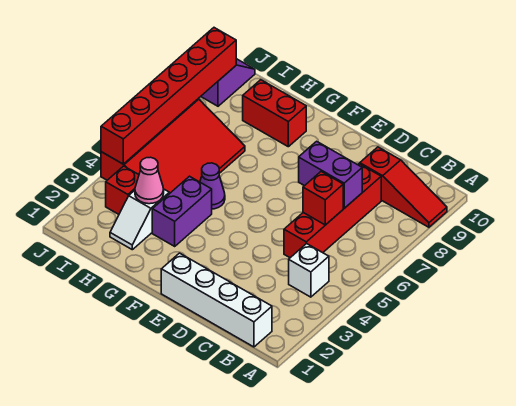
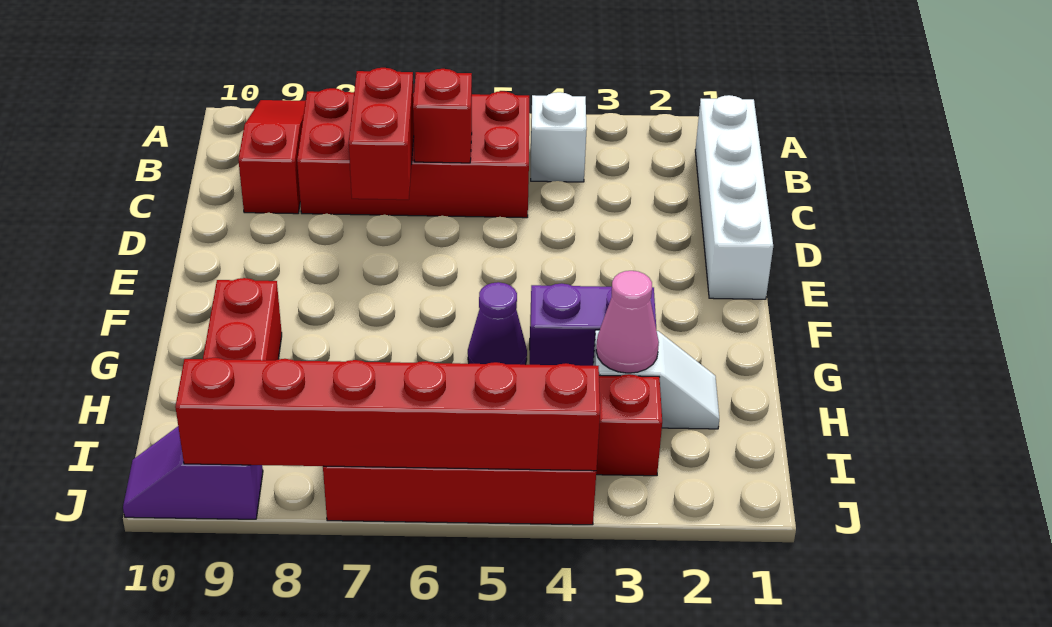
red brick C5:C8 level 1 -> red brick B5:C8 level 1
purple brick C7:D7 level 2 -> red brick C7:D7 level 2

